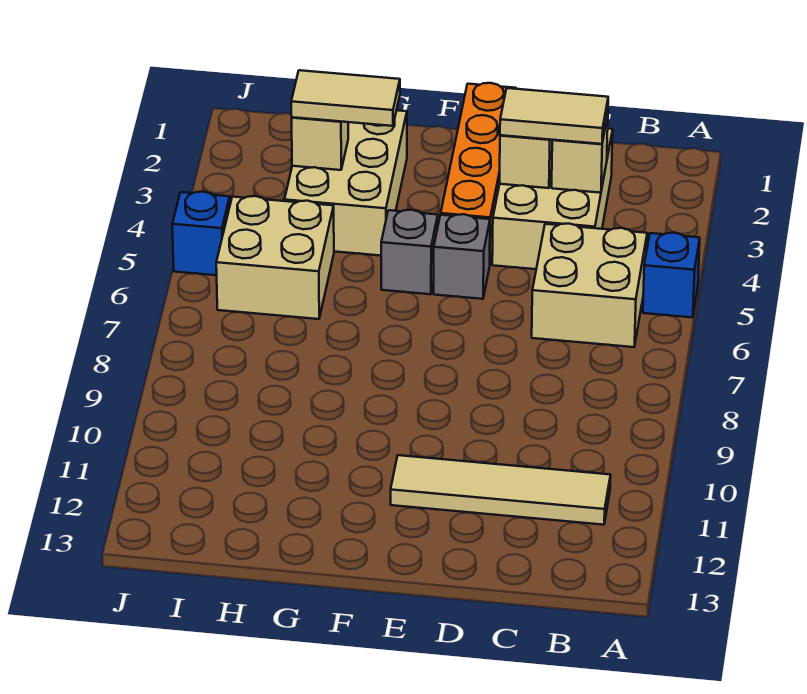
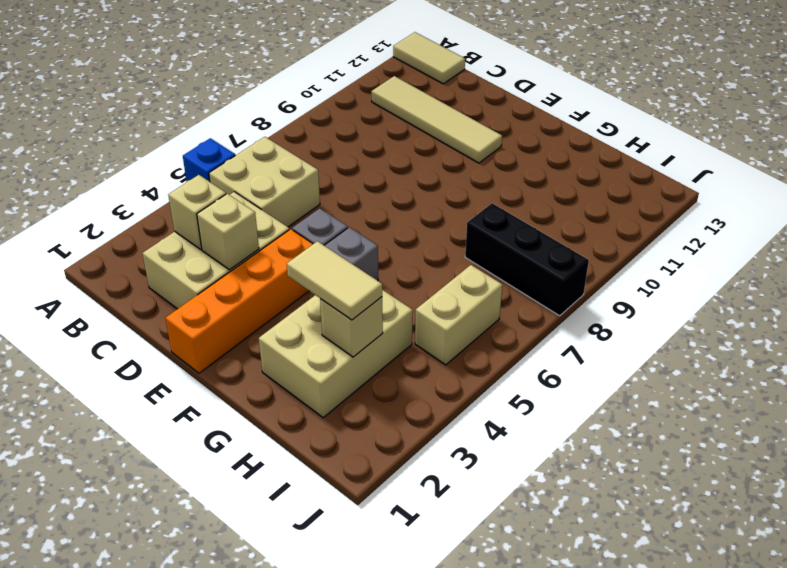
tan tile C3:D3 level 3 -> tan tile A13:B13 level 1
tan brick H5:I6 level 1 -> tan brick I5:I6 level 1
none -> black brick H8:J8 level 1
blue brick J5 level 1 -> none

